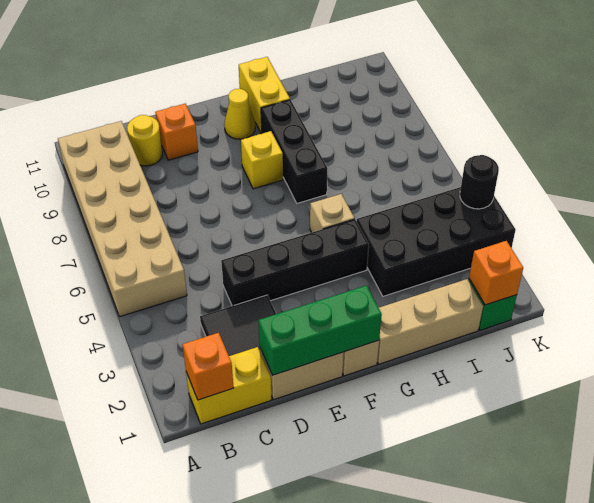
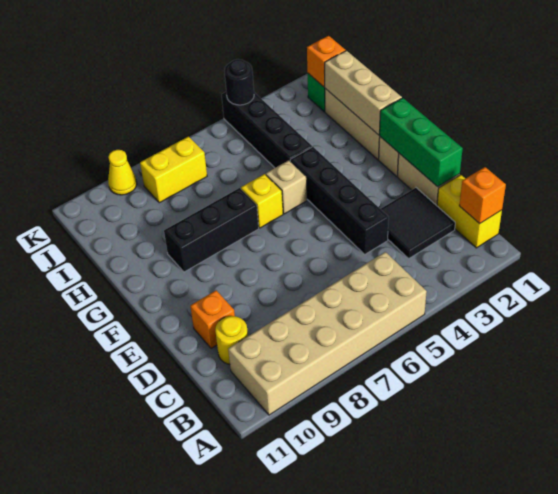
yellow brick F8 level 1 -> yellow brick G6 level 1
yellow cone F10 level 1 -> yellow cone K9 level 1
none -> tan brick G1:I1 level 2
yellow brick G10:G11 level 1 -> yellow brick J7:J8 level 1
black brick H3:K4 level 1 -> black brick H4:K4 level 1

